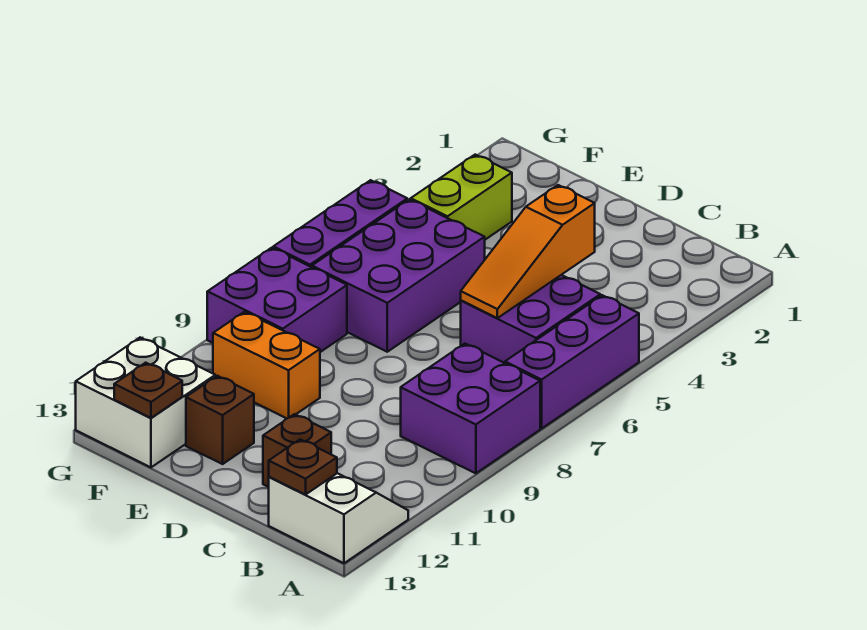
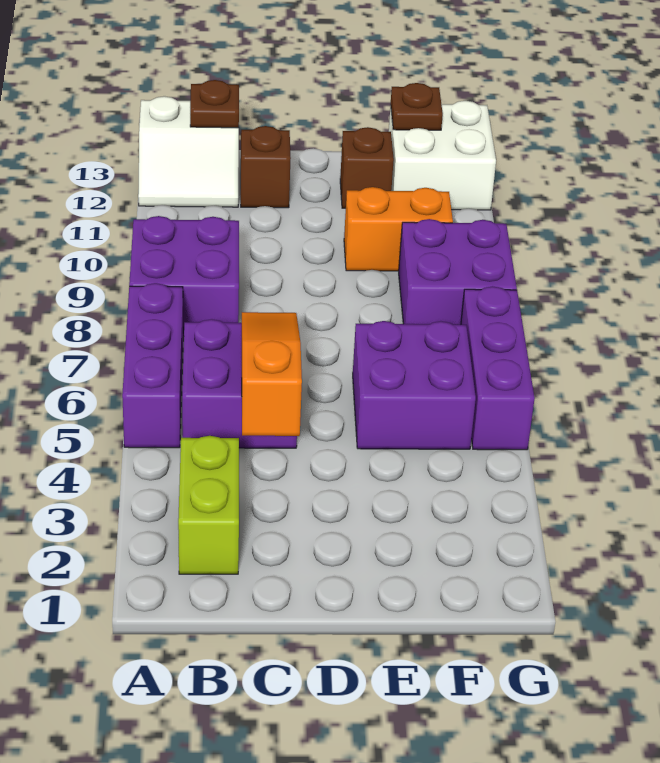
purple brick E5:F7 level 1 -> purple brick E5:F6 level 1
lime brick F3:F4 level 1 -> lime brick B2:B3 level 1

